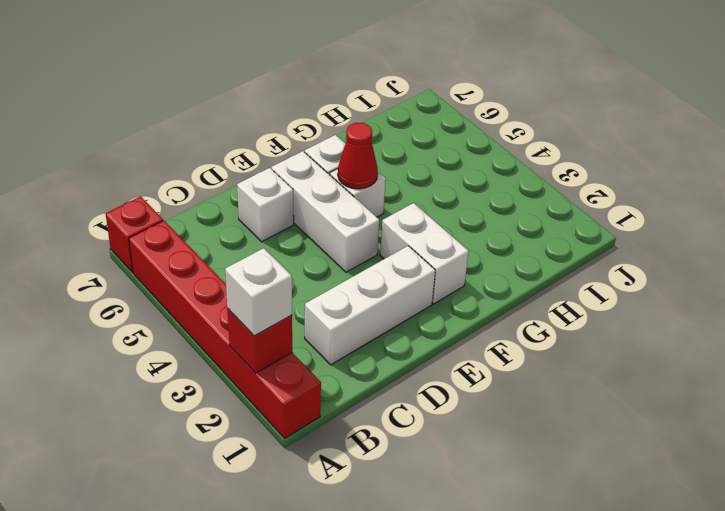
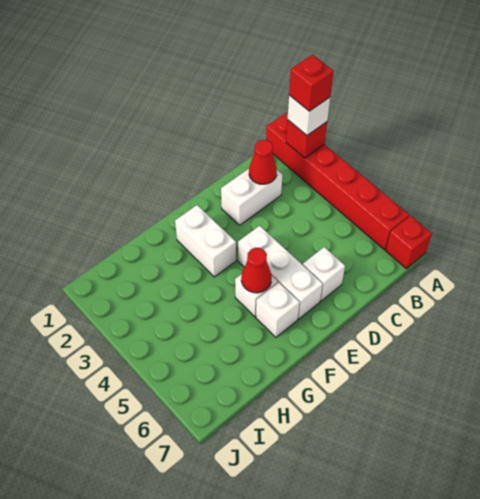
none -> red brick A2 level 4
white brick C2:E2 level 1 -> white brick C2:D2 level 1
none -> red cone C2 level 2

